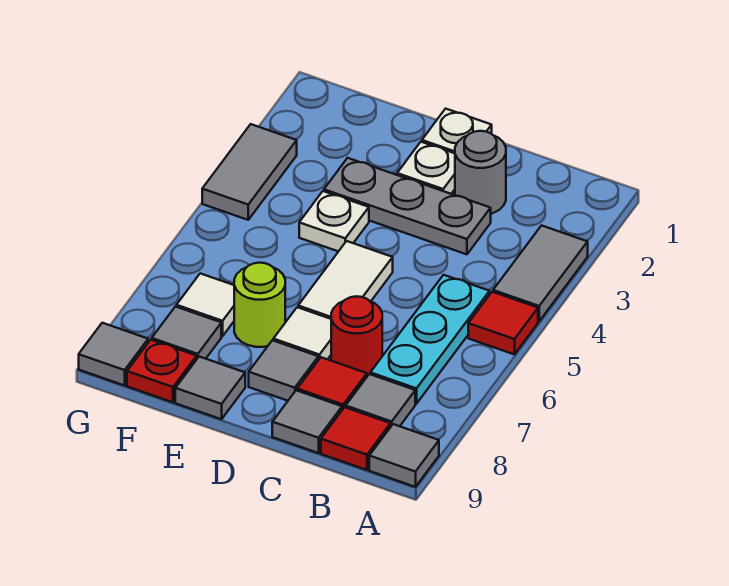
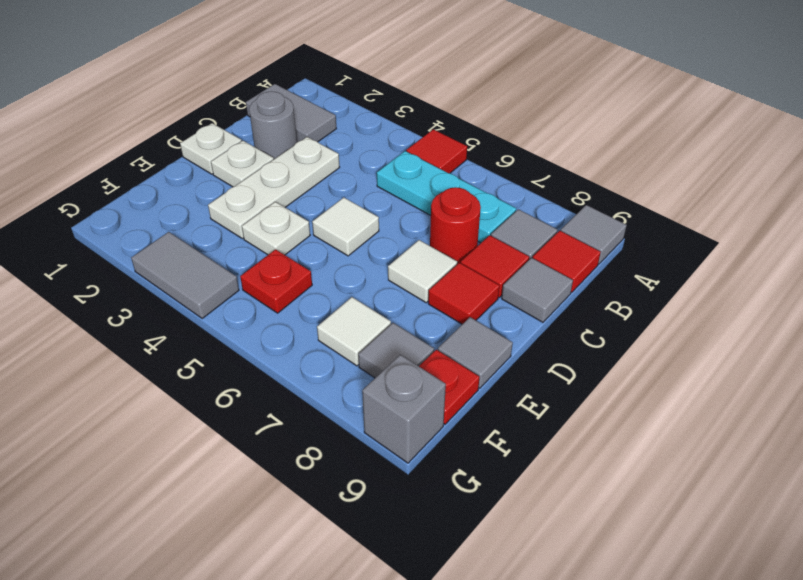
grey tile A3:A4 level 1 -> grey tile B1:B2 level 1
grey plate C3:E3 level 1 -> white plate C3:E3 level 1
white tile D5:D6 level 1 -> white tile D5 level 1
grey tile D8 level 1 -> red tile D8 level 1
lime round brick E7 level 1 -> none
none -> red plate F5 level 1
grey tile G9 level 1 -> grey brick G9 level 1

